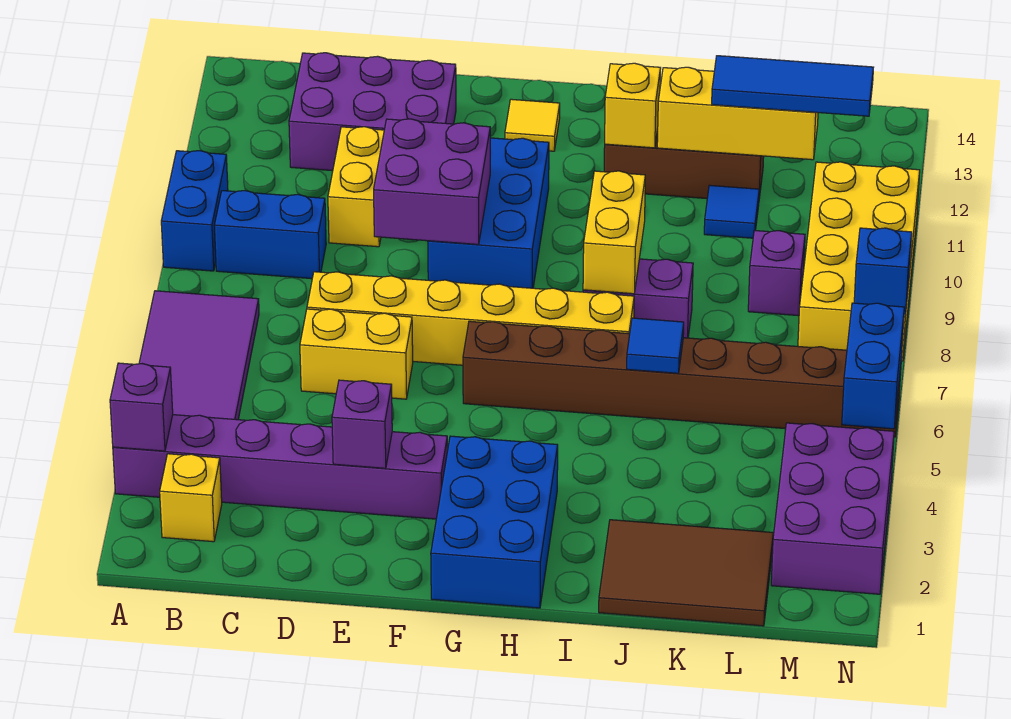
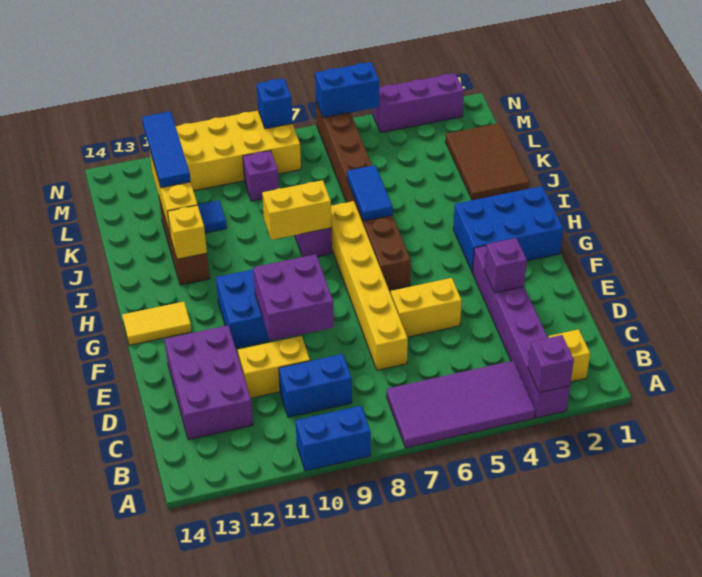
blue brick B9:C9 level 1 -> blue brick C9:C10 level 1
yellow brick D6:E6 level 1 -> yellow brick E5:E6 level 1
yellow tile G13 level 1 -> yellow tile G13:G14 level 1
blue tile J6 level 2 -> blue tile I6:J6 level 2
purple brick M2:N4 level 1 -> purple brick N2:N4 level 1

